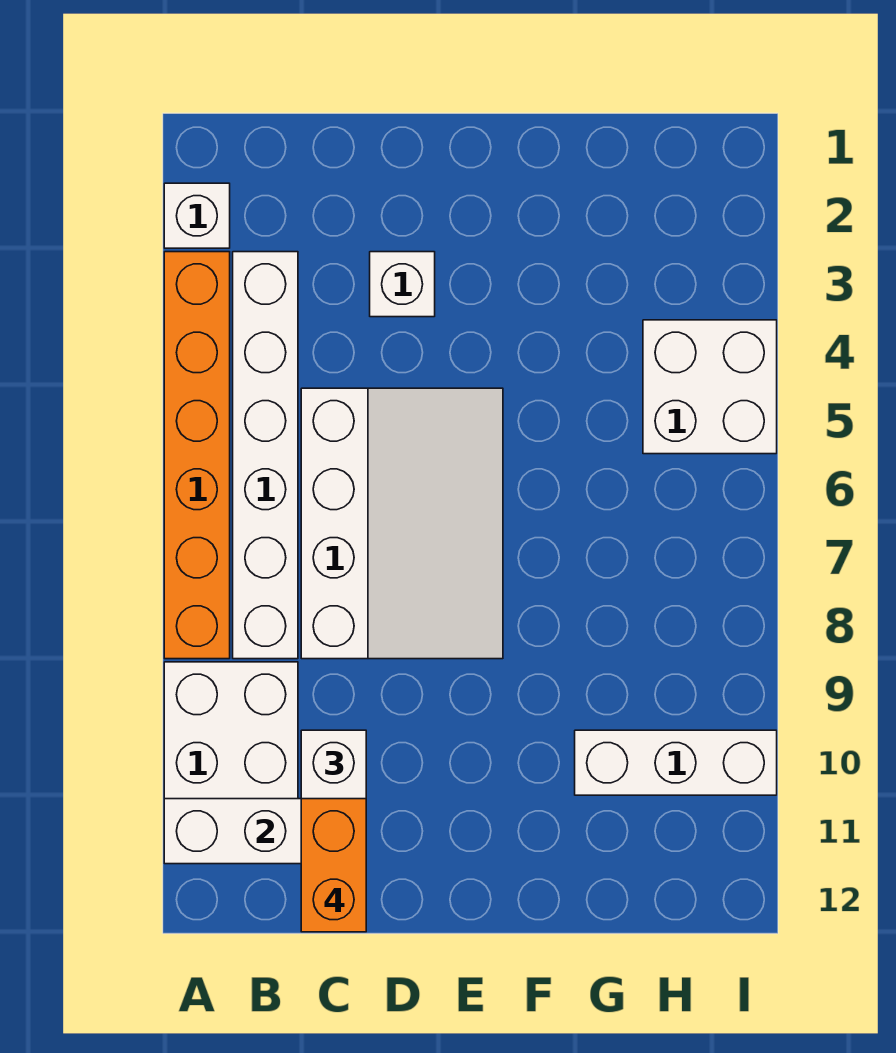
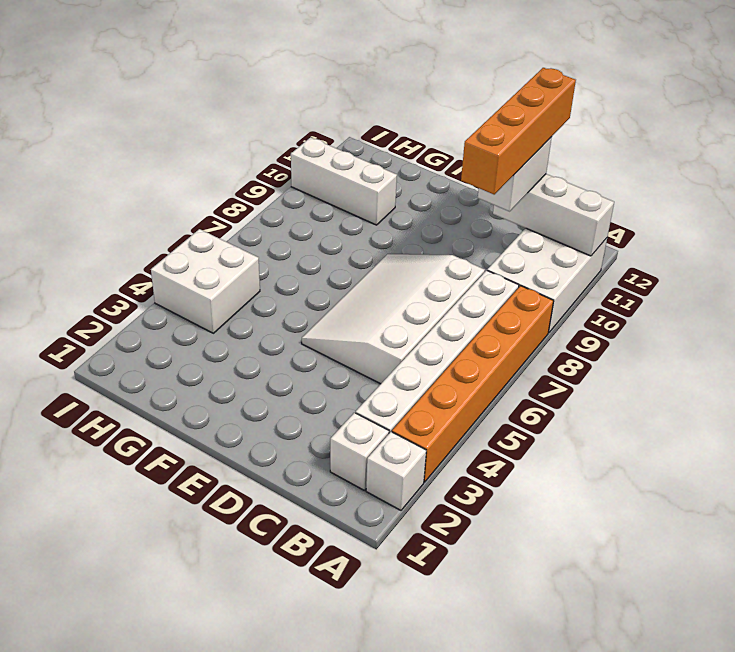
orange brick C11:C12 level 4 -> orange brick C9:C12 level 4
white brick D3 level 1 -> white brick B2 level 1

